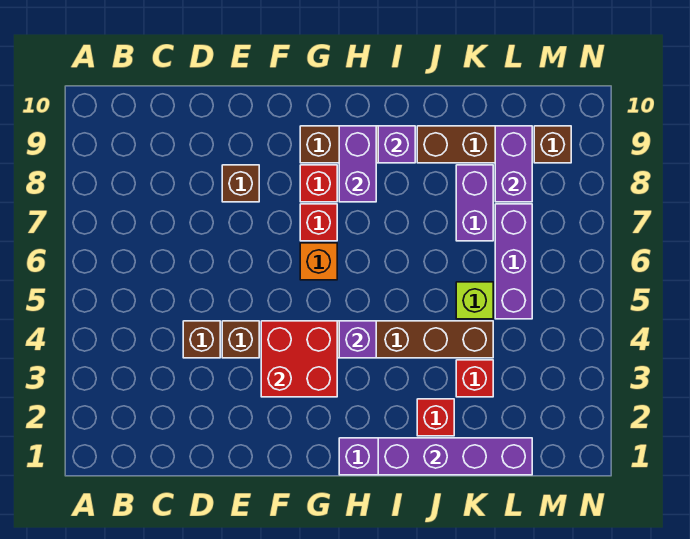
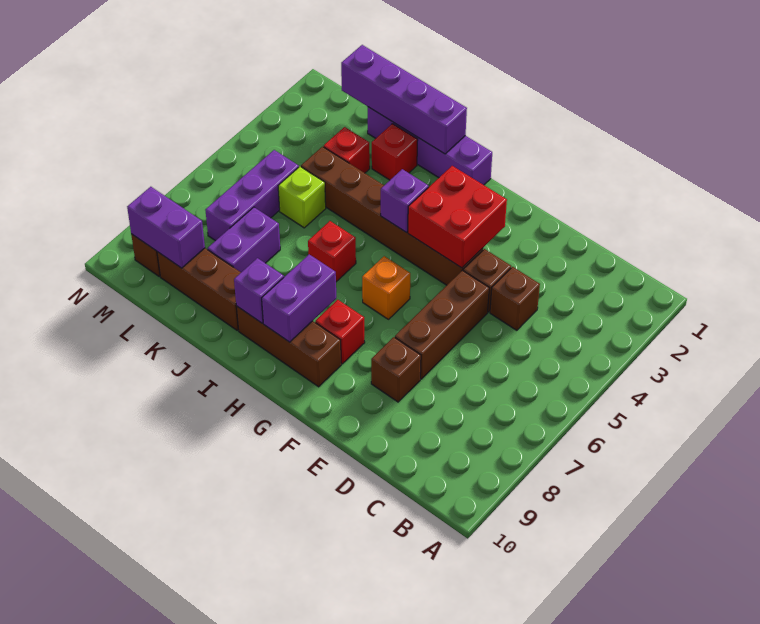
none -> brown brick E5:E7 level 1
red brick G7 level 1 -> red brick I6 level 1
purple brick L8:L9 level 2 -> purple brick L9:M9 level 2

